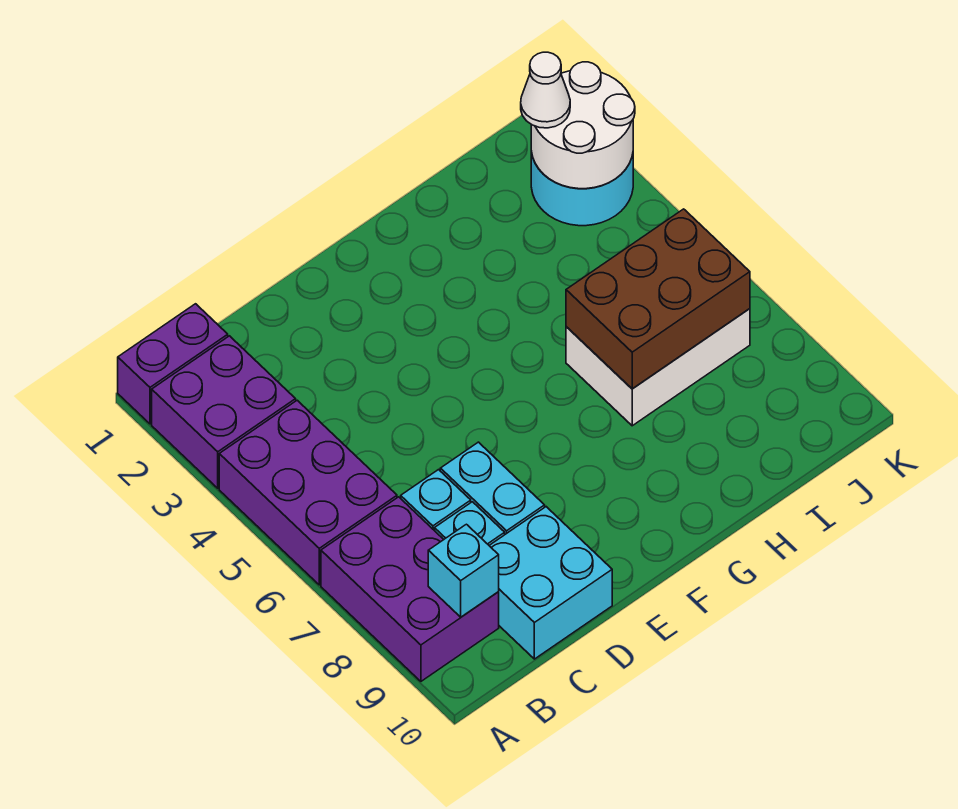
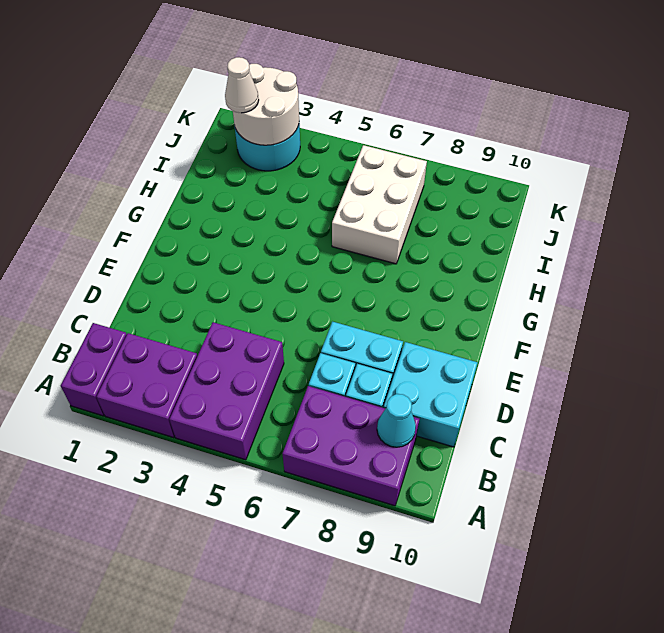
purple brick A4:B6 level 1 -> purple brick A4:C5 level 1
cyan brick B9 level 2 -> cyan cone B9 level 2
brown brick H6:J7 level 2 -> none

